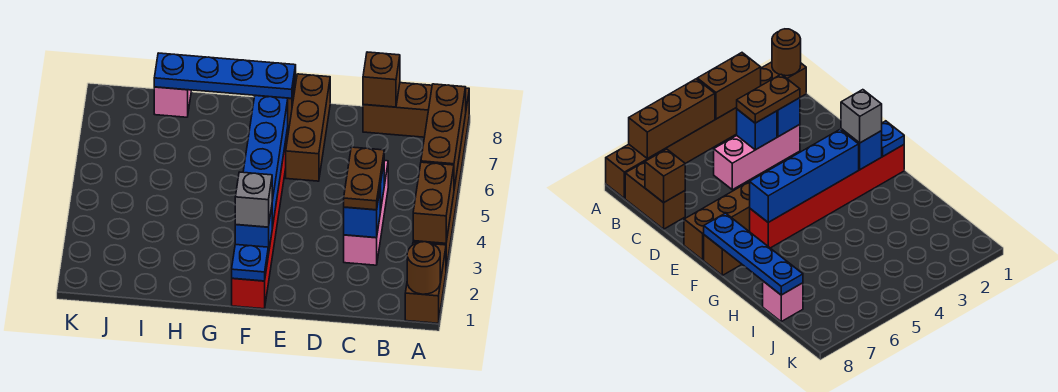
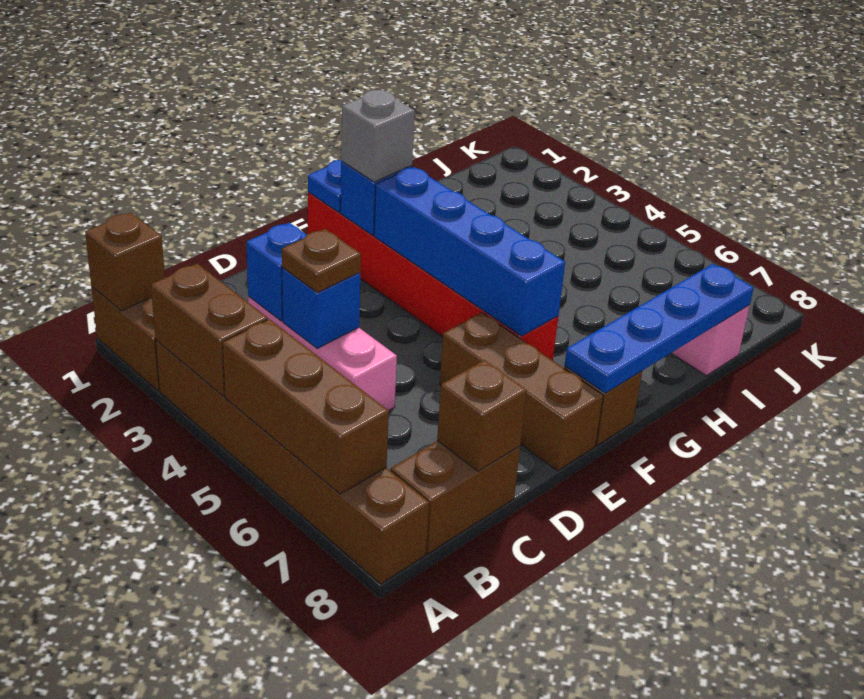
brown round brick A1 level 2 -> brown brick A1 level 2
brown plate C3:C4 level 3 -> brown plate C4 level 3

